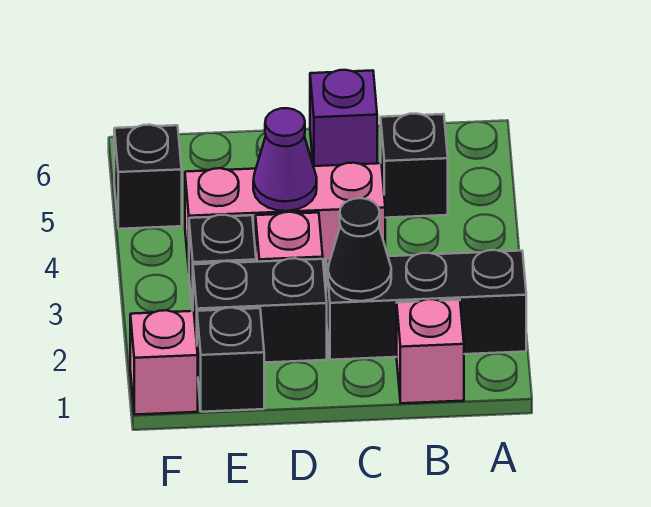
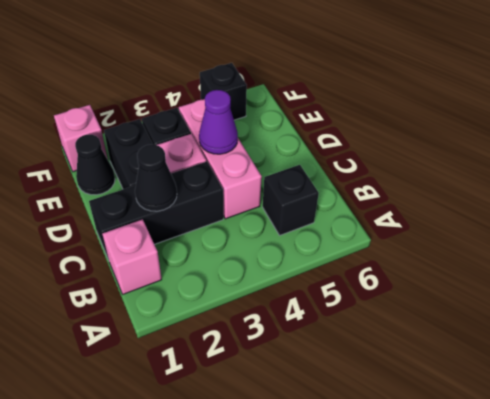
black brick A2:C2 level 1 -> black brick C1:C3 level 1
purple brick C6 level 1 -> none
black brick E1 level 1 -> black cone E1 level 1

